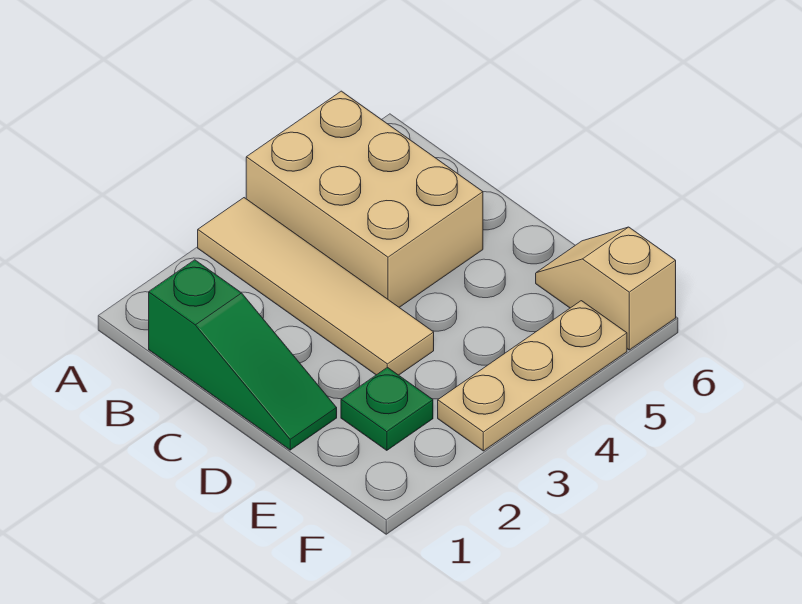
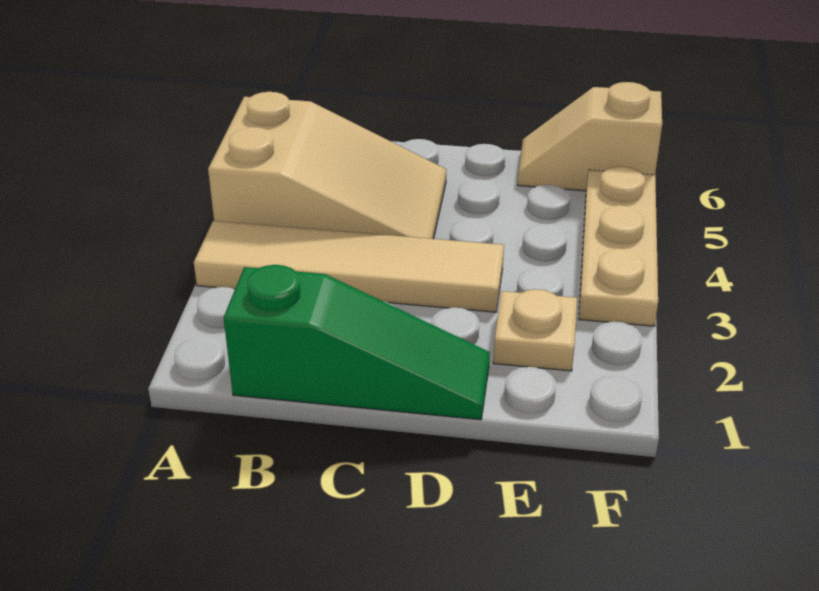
tan brick A4:C5 level 1 -> tan slope A4:C5 level 1 top A
green plate E2 level 1 -> tan plate E2 level 1

